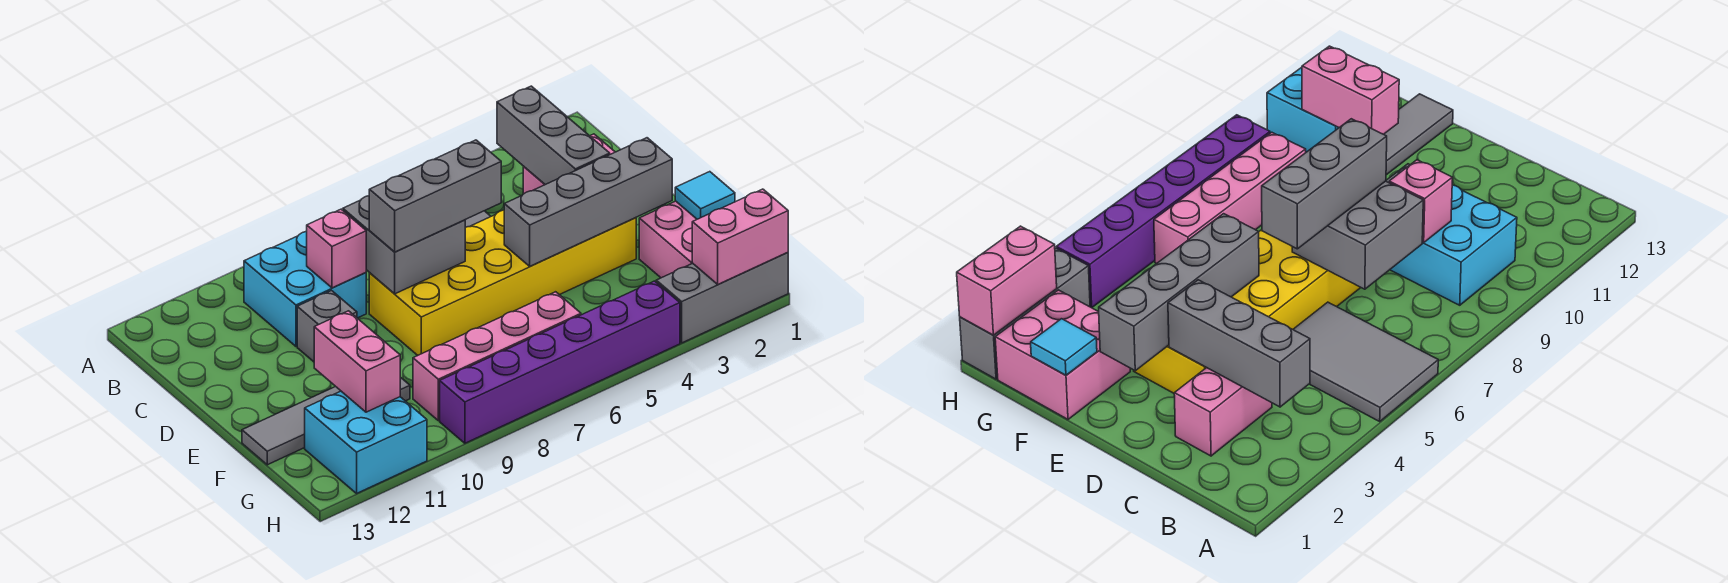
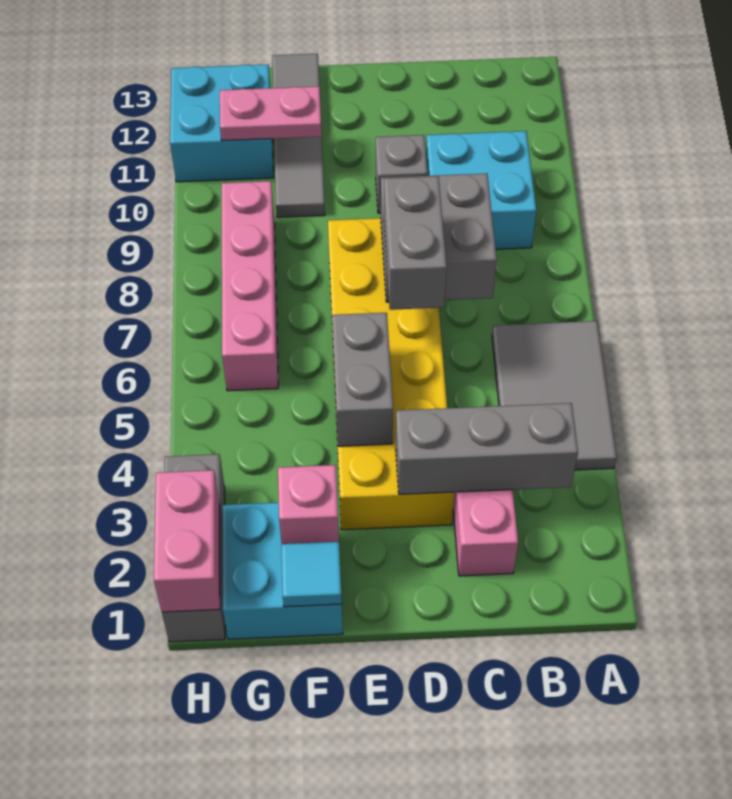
grey tile A5:C6 level 1 -> grey tile A4:B6 level 1
pink brick C9 level 2 -> pink brick F2 level 2
grey brick D6:D8 level 3 -> grey brick D6:D7 level 3
grey brick E2:E5 level 2 -> grey brick E4:E5 level 2
pink brick F1:G2 level 1 -> cyan brick F1:G2 level 1
pink brick F11:G11 level 2 -> pink plate F11:G11 level 2
purple brick H4:H9 level 1 -> none

